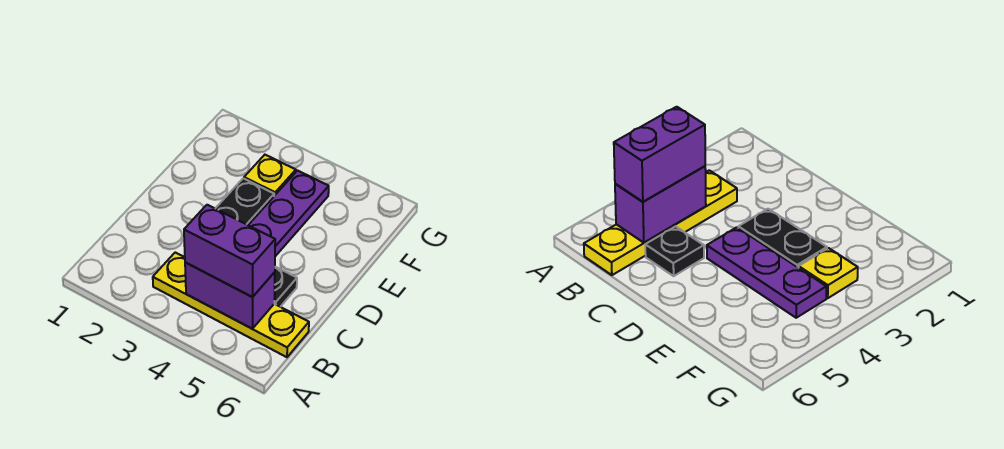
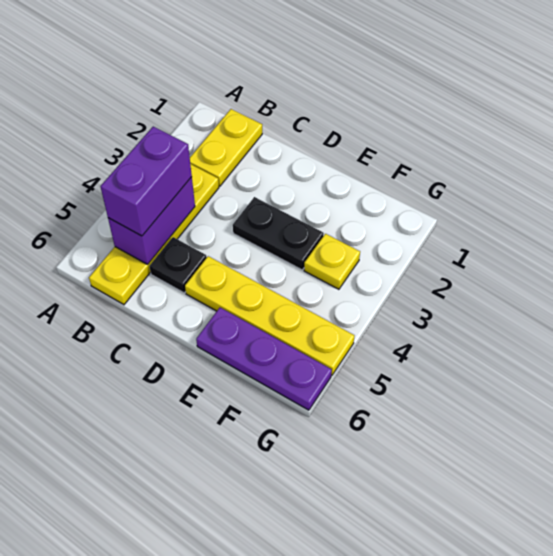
none -> yellow plate B1:B2 level 1
purple plate D4:F4 level 1 -> purple plate E6:G6 level 1
none -> yellow plate D5:G5 level 1

